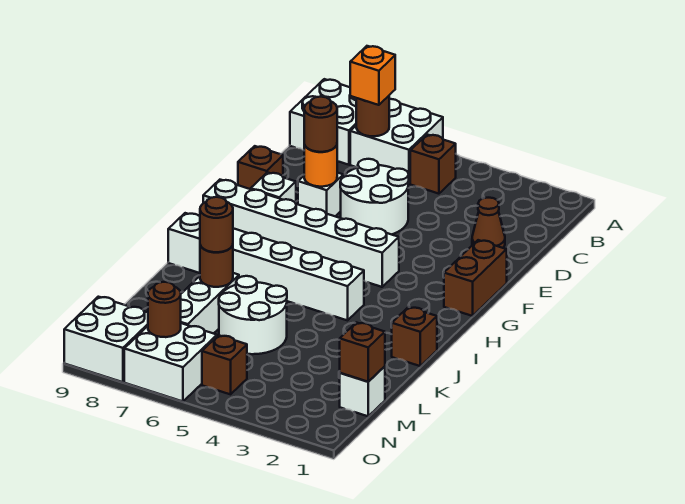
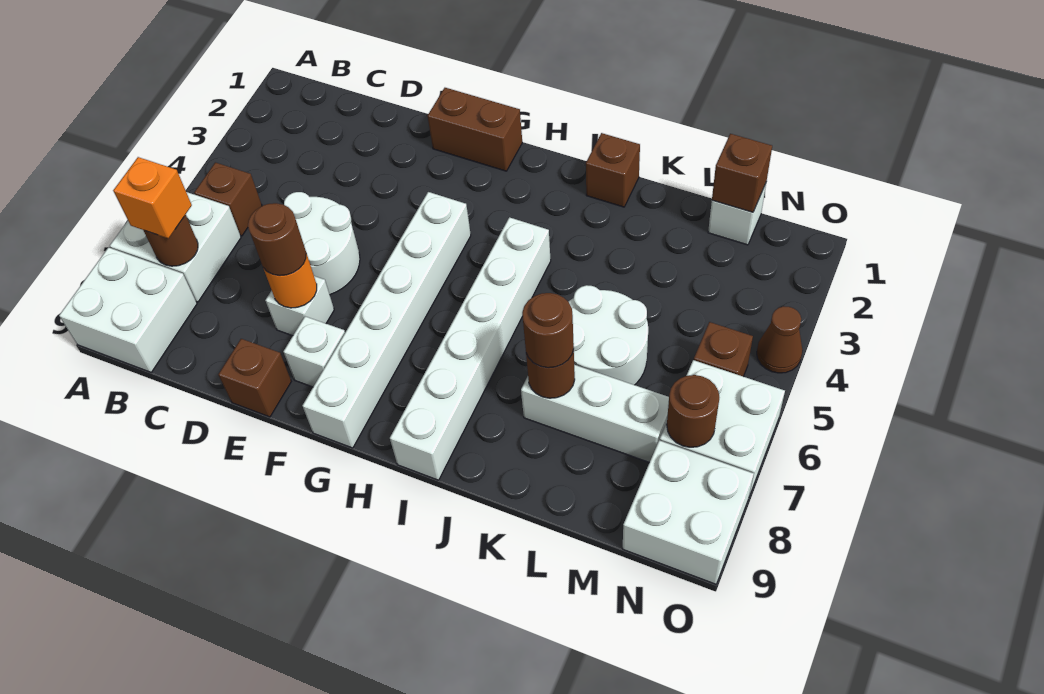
brown cone D2 level 1 -> brown cone O4 level 1

